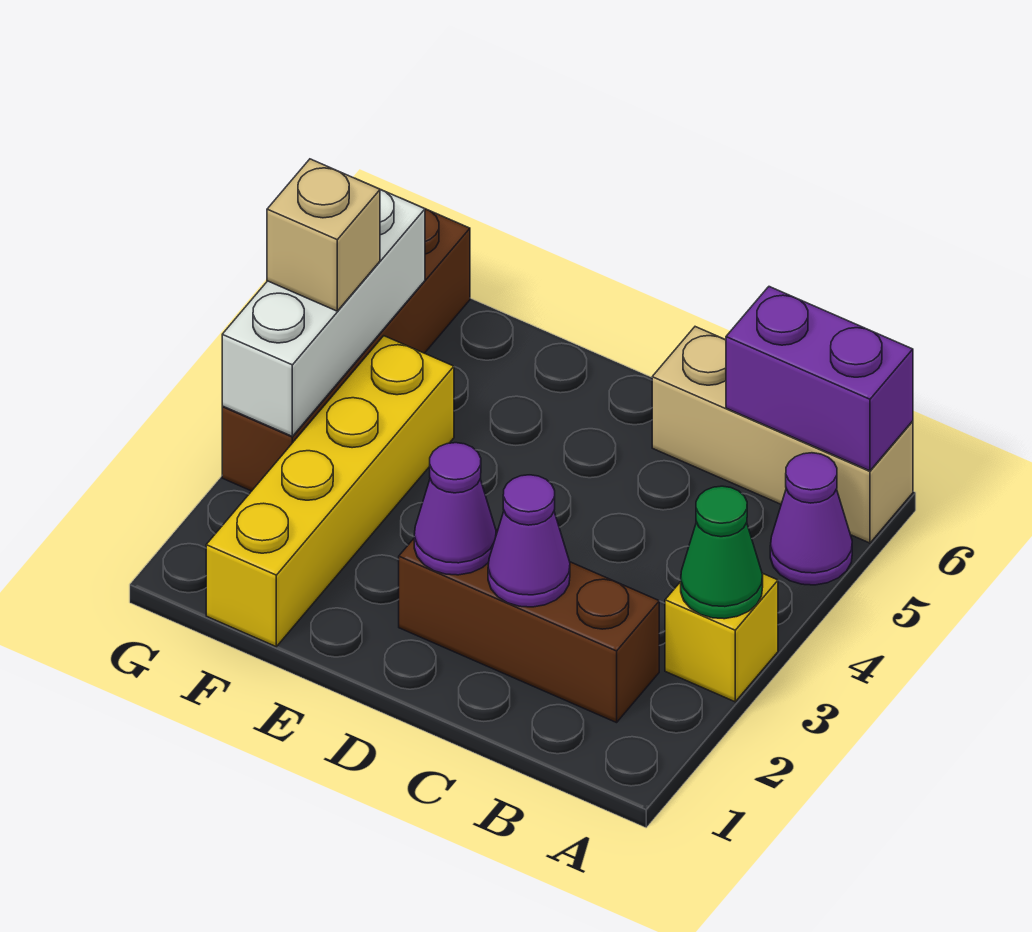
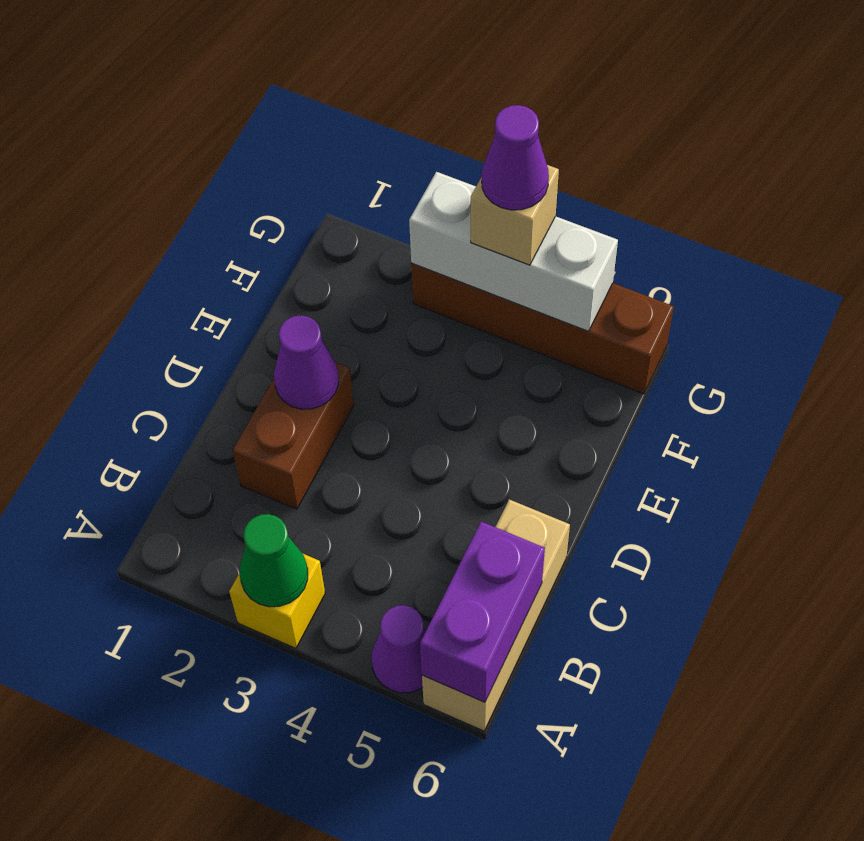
brown brick B2:D2 level 1 -> brown brick C2:D2 level 1
purple cone C2 level 2 -> purple cone G4 level 4
yellow brick F1:F4 level 1 -> none

